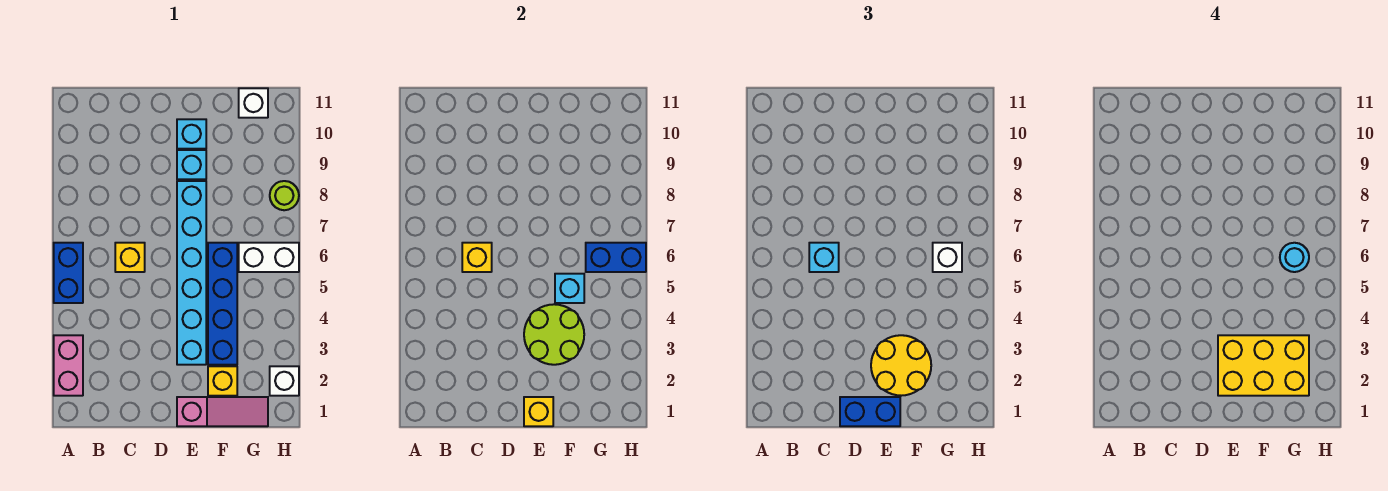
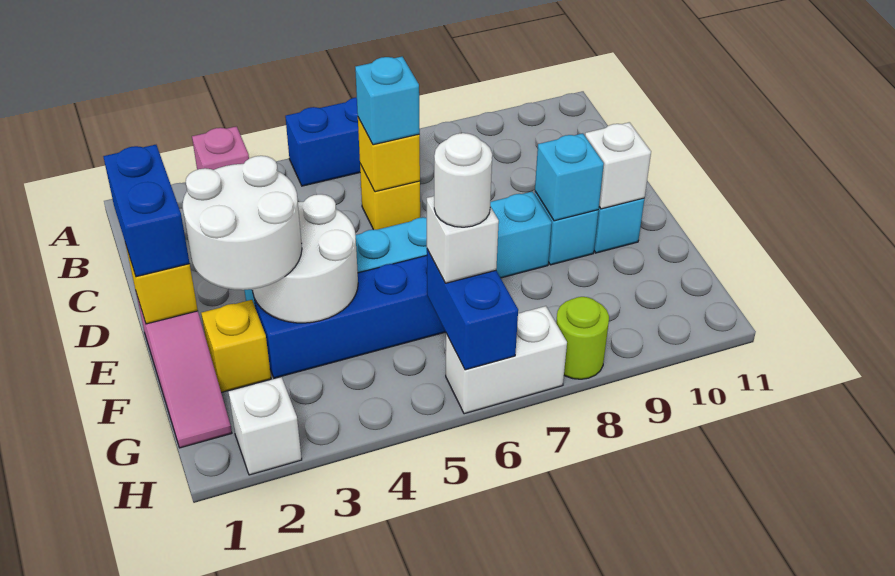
pink brick A2:A3 level 1 -> pink brick A3 level 1
yellow round brick E2:F3 level 3 -> white round brick E2:F3 level 3
yellow brick E2:G3 level 4 -> none
lime round brick E3:F4 level 2 -> white round brick E3:F4 level 2
cyan brick F5 level 2 -> cyan brick E9 level 2
white brick G6:H6 level 1 -> white brick H6:H7 level 1
cyan round brick G6 level 4 -> white round brick G6 level 4
white brick G11 level 1 -> white brick E10 level 2

